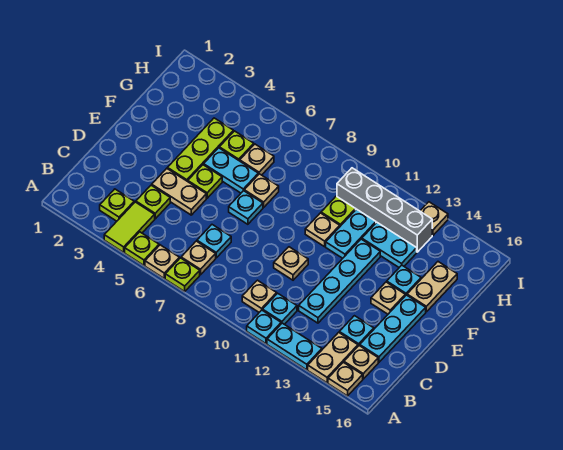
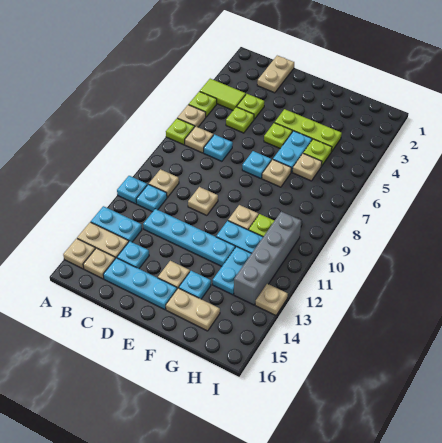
cyan plate A12:A13 level 1 -> cyan plate A13:B13 level 1
lime plate B3 level 1 -> lime plate C5 level 1
tan plate D4:D5 level 1 -> tan plate C1:C2 level 1

